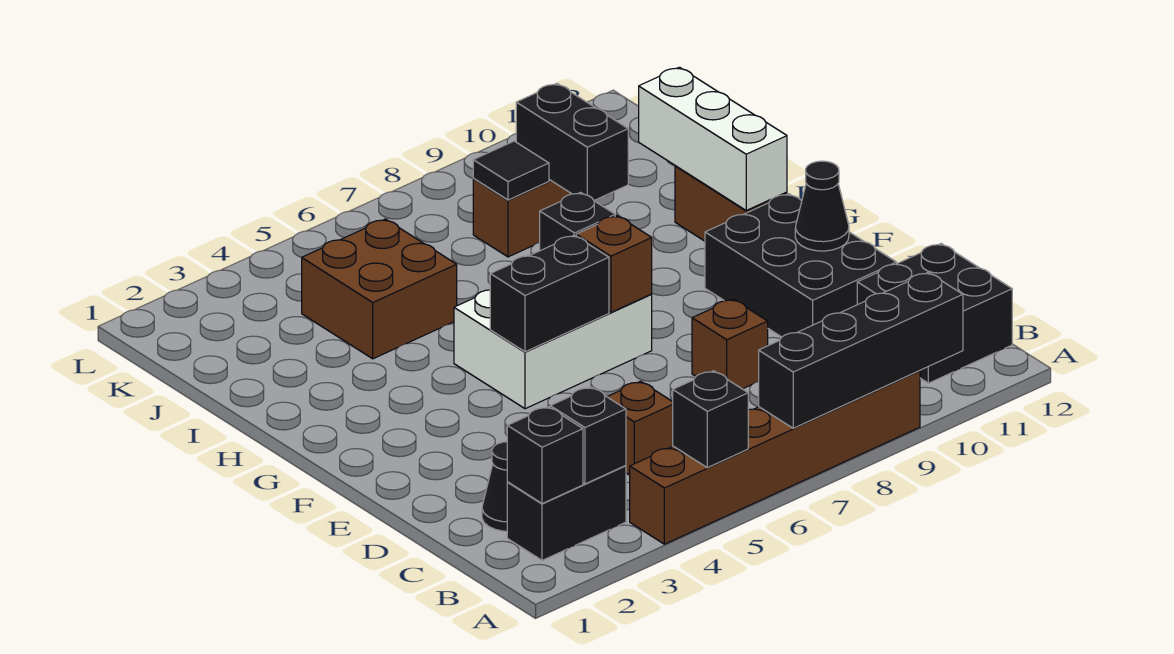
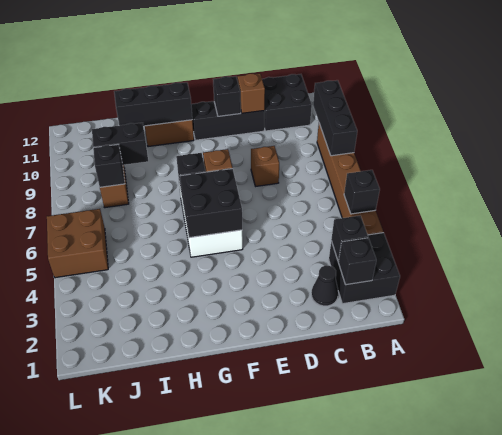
black brick A7:A10 level 2 -> black brick A8:A10 level 2
black brick B2:B3 level 1 -> black brick A2:B3 level 1
brown brick C5 level 1 -> brown brick D11 level 2
black brick D10:F11 level 1 -> black brick D11:F11 level 1
black cone E11 level 2 -> black brick E11 level 2
black brick F5:F6 level 2 -> black brick F5:G6 level 2
white brick G11:I11 level 2 -> black brick G11:I11 level 2
brown brick I4:J5 level 1 -> brown brick K5:L6 level 1
black tile J8 level 2 -> black brick J8 level 2

